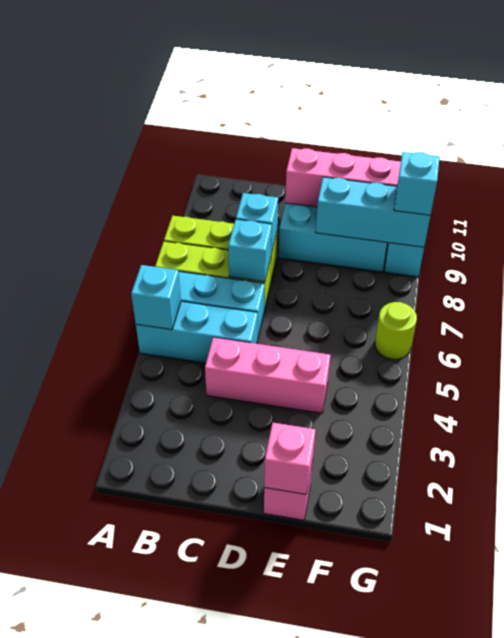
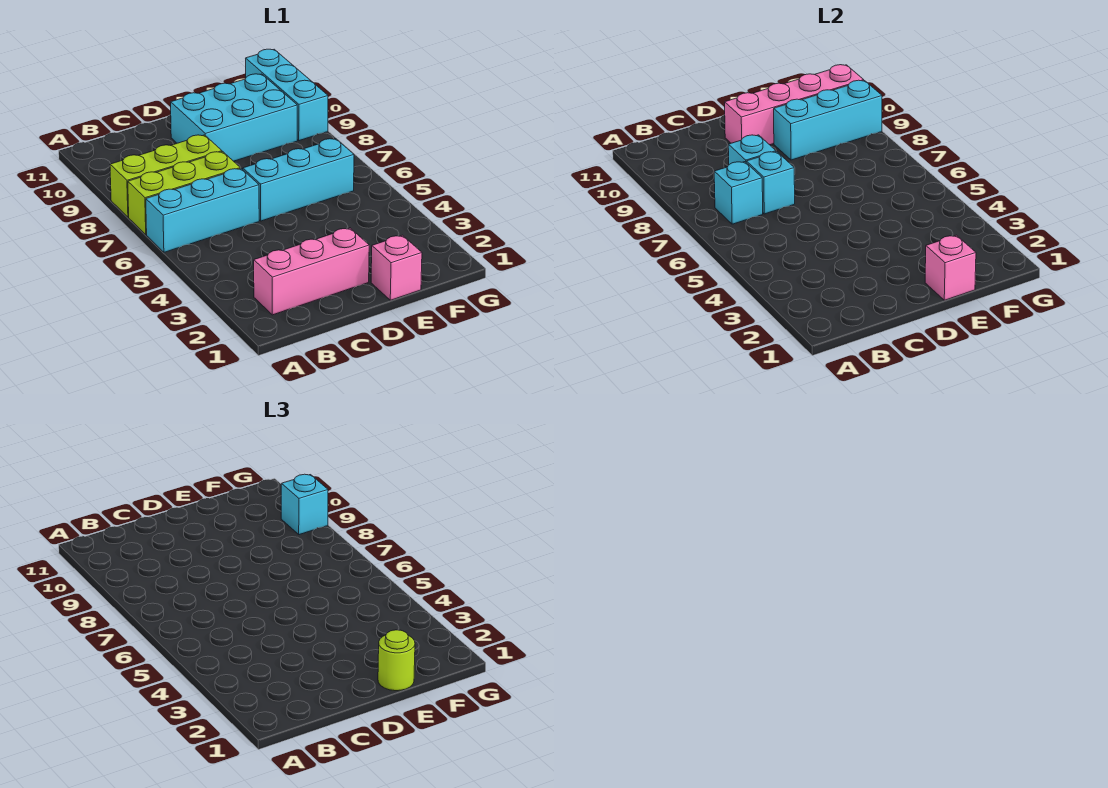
cyan brick A5:C5 level 1 -> cyan brick D6:F6 level 1
cyan brick A5 level 2 -> cyan brick B7 level 2
pink brick C4:E4 level 1 -> pink brick B2:D2 level 1
lime round brick G6 level 1 -> lime round brick E1 level 3

